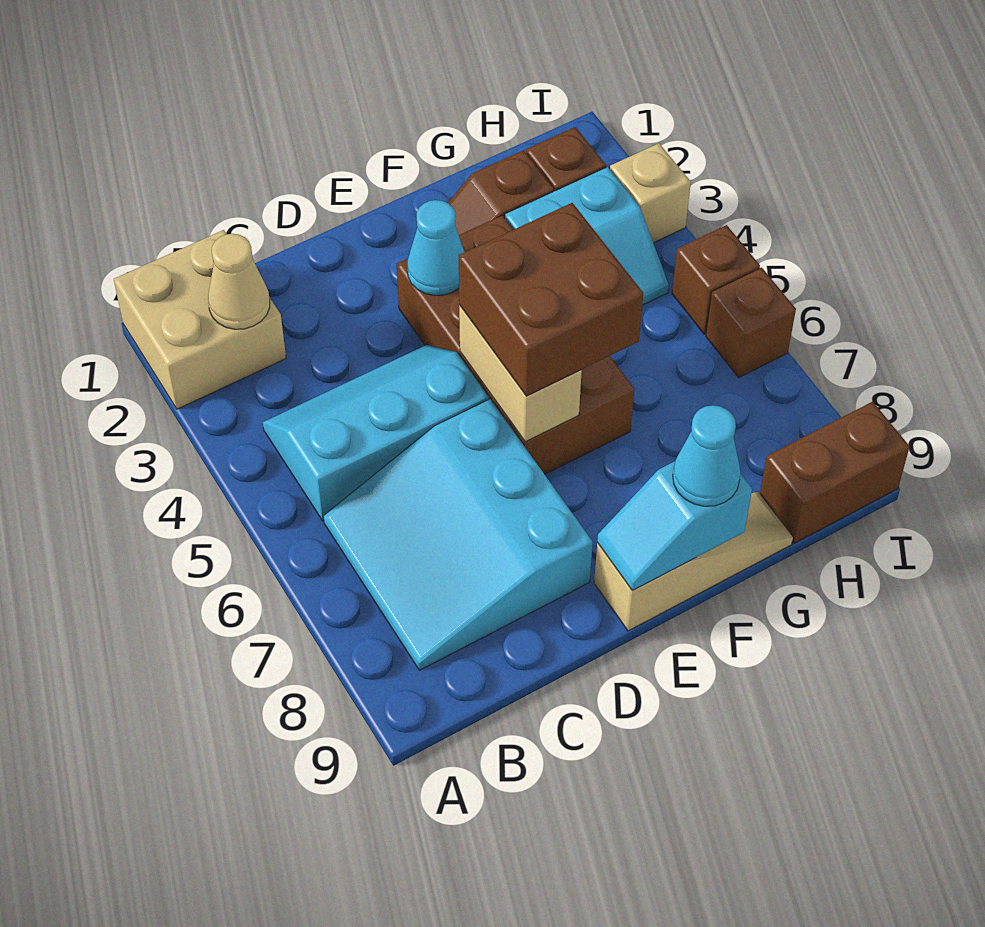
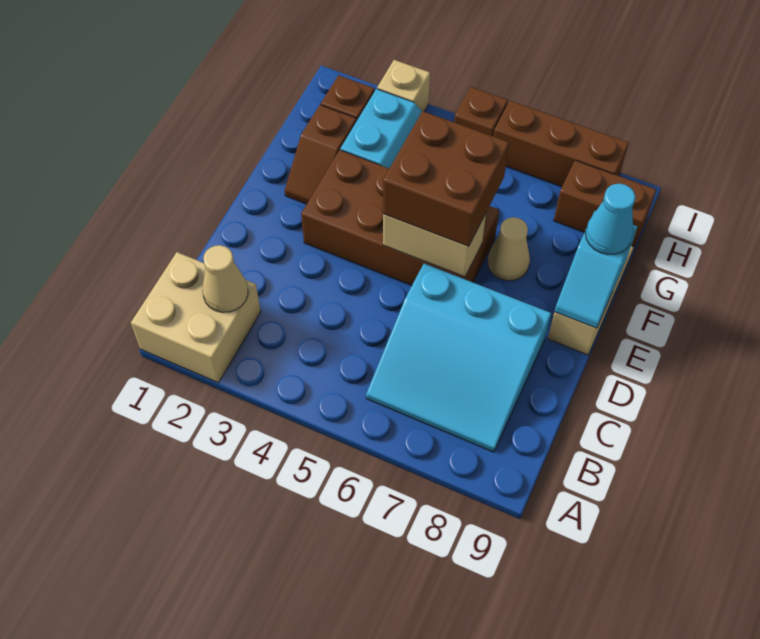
cyan slope B4:D5 level 1 top 5 -> none
cyan cone E3 level 2 -> none
none -> tan cone F7 level 1
brown brick H9:I9 level 1 -> brown brick H8:H9 level 1
brown brick I6 level 1 -> brown brick I6:I8 level 1

